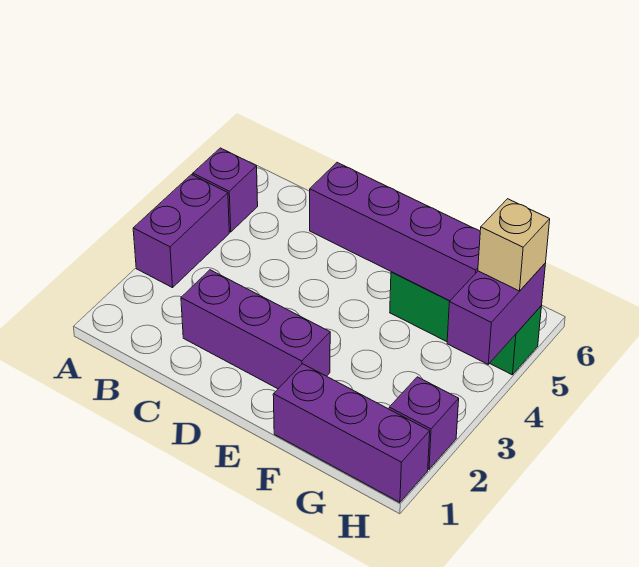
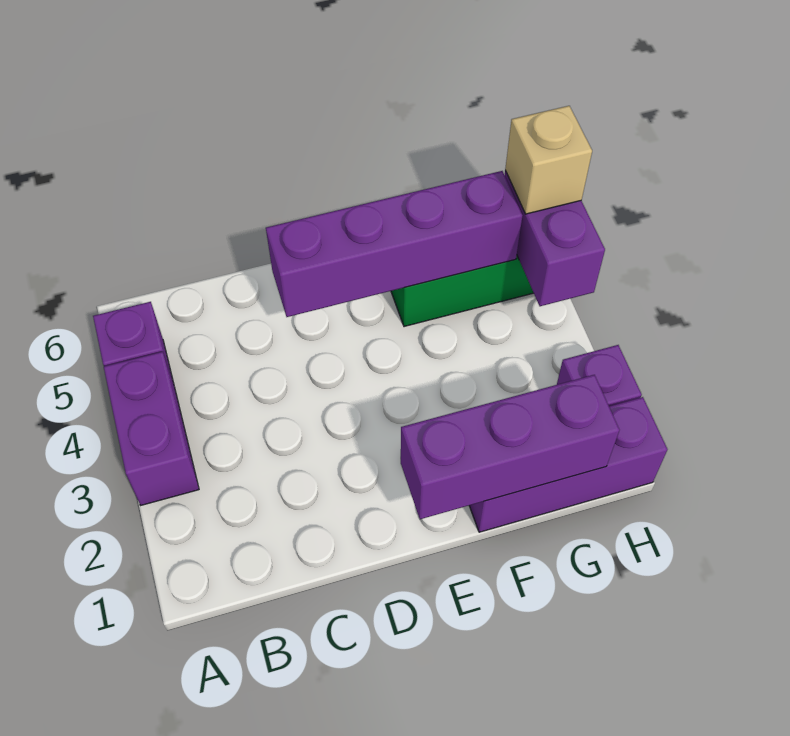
purple brick C2:E2 level 1 -> purple brick E1:G1 level 2

